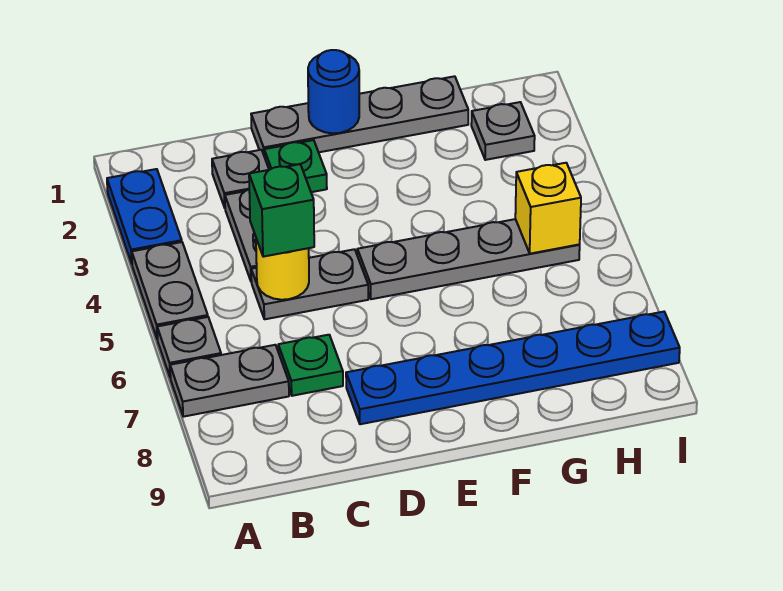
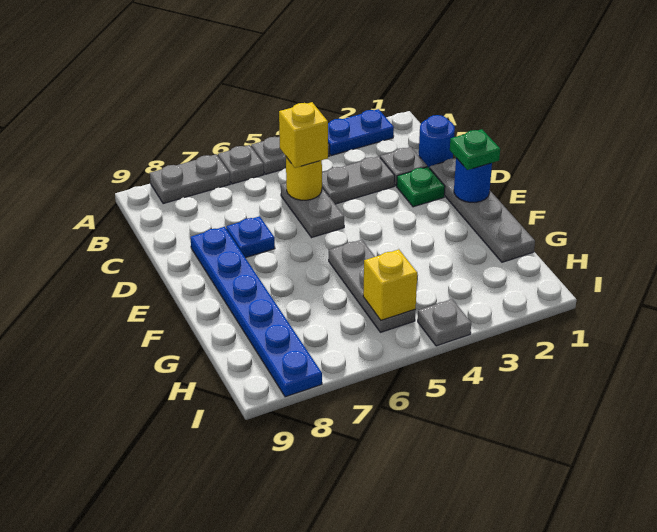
grey plate A7:B7 level 1 -> grey plate A7:A8 level 1
none -> blue round brick C1 level 1
green brick C5 level 3 -> yellow brick C5 level 3
green plate C7 level 1 -> green plate E1 level 3
none -> blue plate D7 level 1
grey plate E5:H5 level 1 -> grey plate F5:H5 level 1
grey plate H2 level 1 -> grey plate I4 level 1

